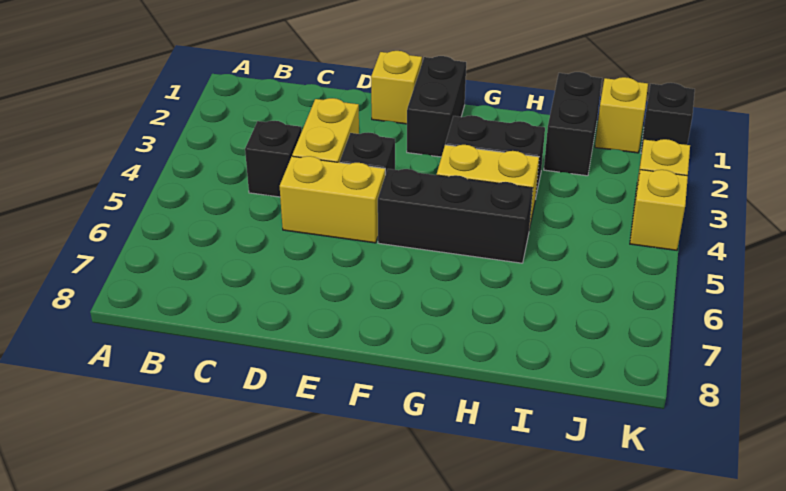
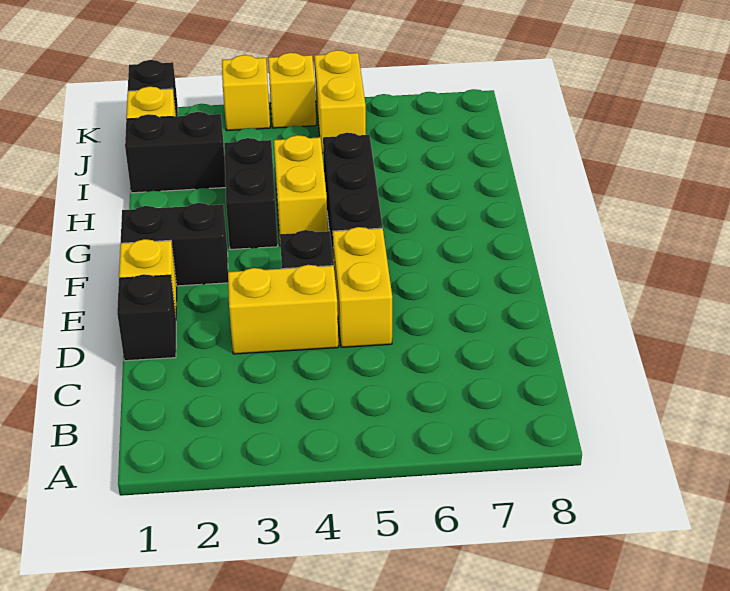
black brick C4 level 1 -> black brick D1 level 1
none -> yellow brick J5:K5 level 1

